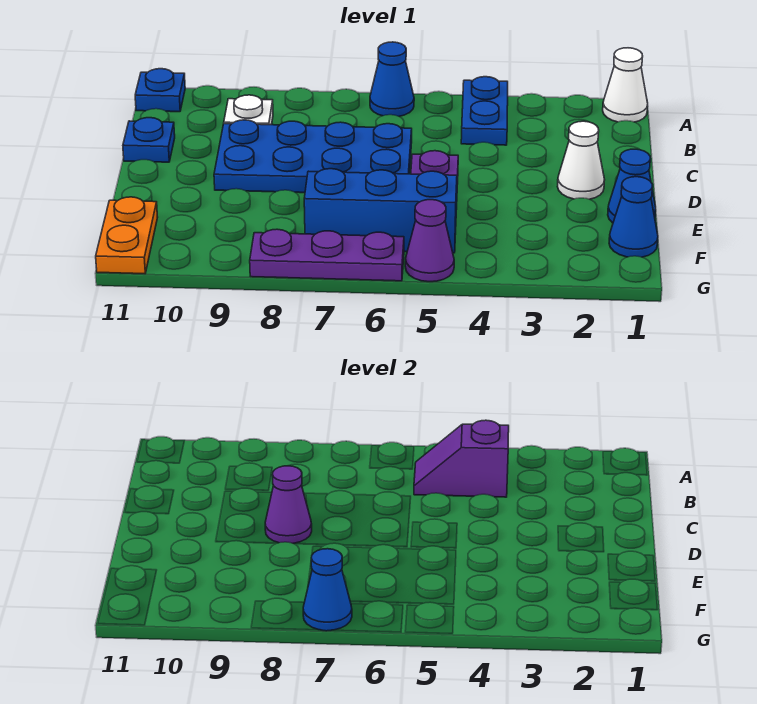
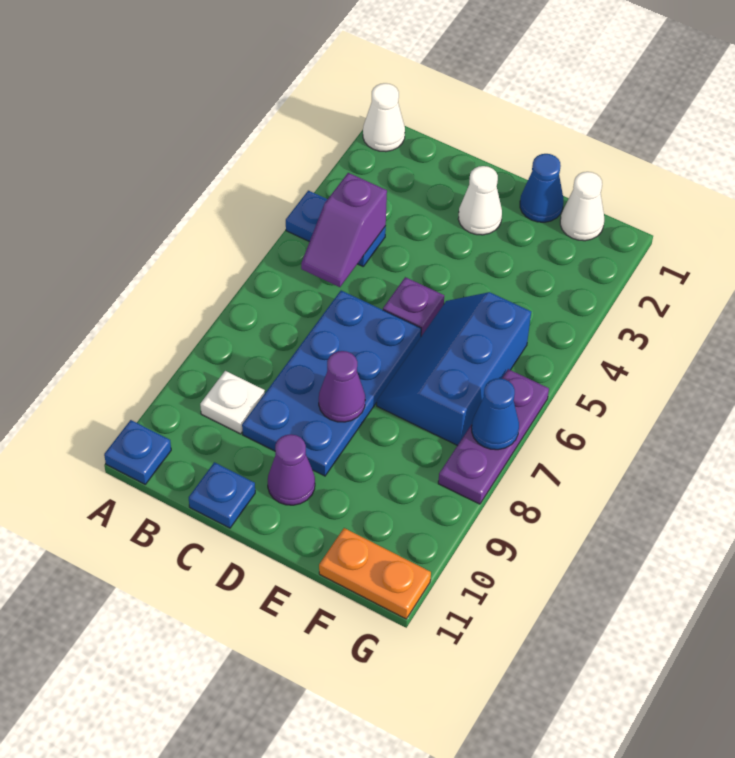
blue cone A6 level 1 -> none
blue cone F1 level 1 -> white cone F1 level 1
purple cone G5 level 1 -> purple cone D10 level 1

